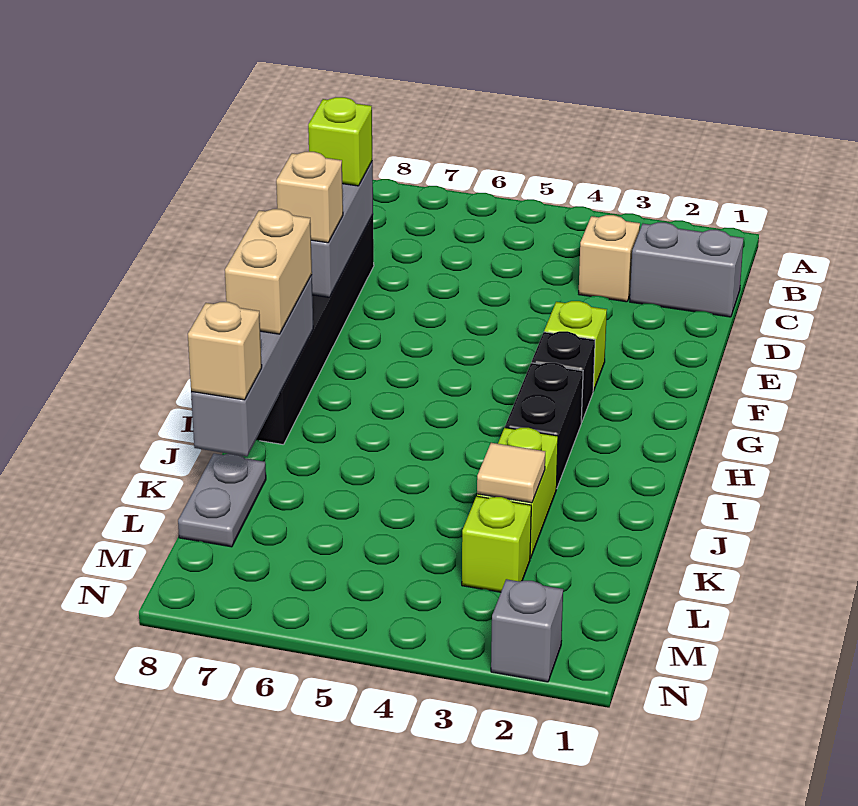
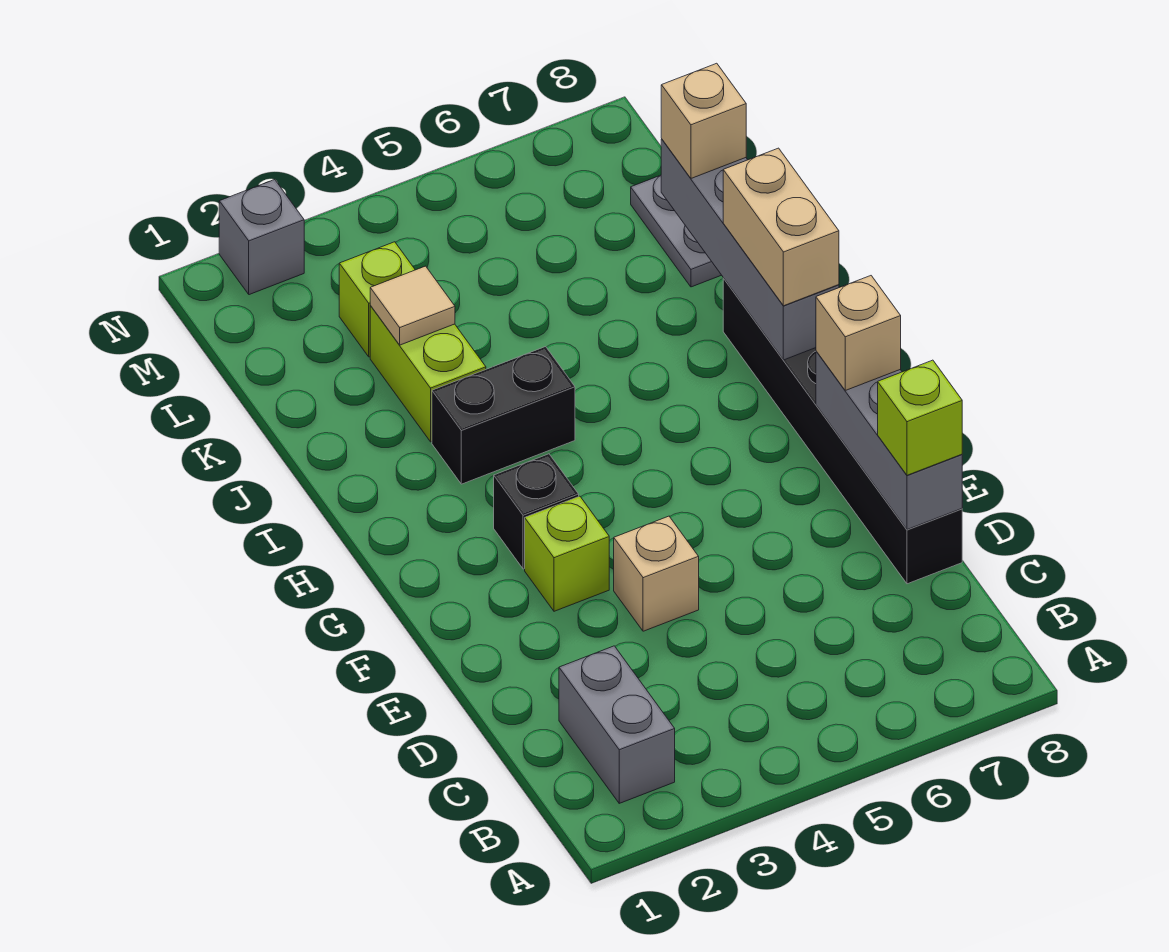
grey brick C1:C2 level 1 -> grey brick B2:C2 level 1
tan brick C3 level 1 -> tan brick E4 level 1
black brick H3:I3 level 1 -> black brick I3:I4 level 1

